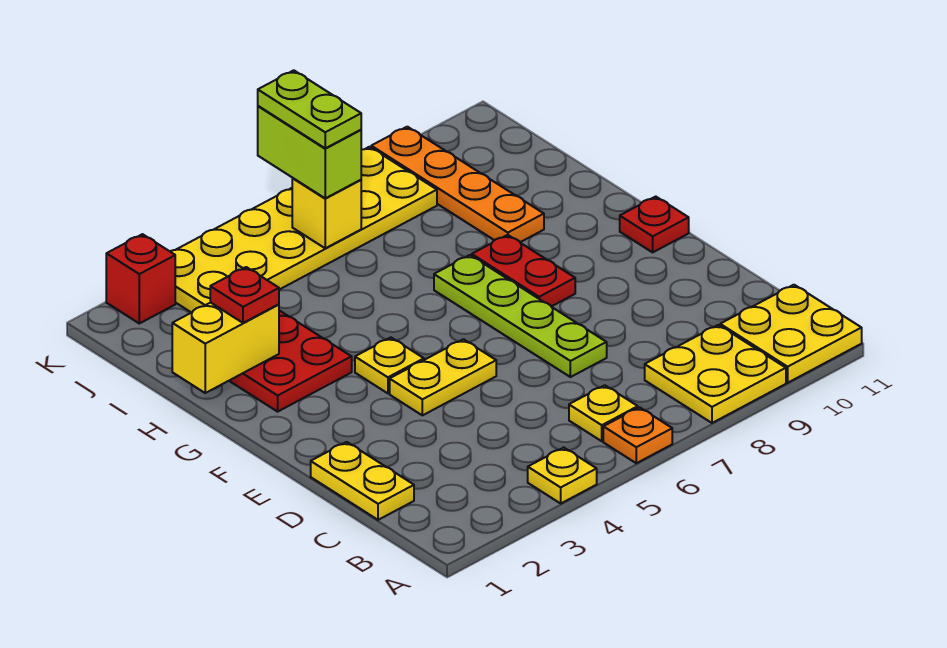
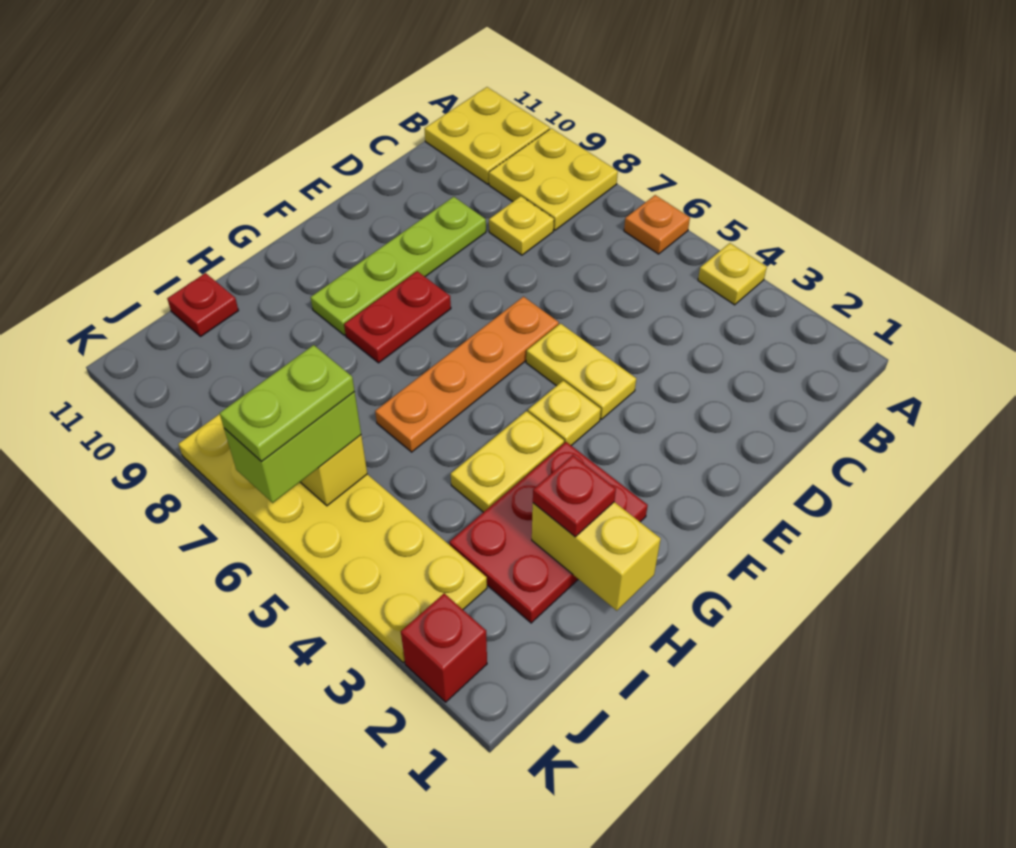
yellow plate B6 level 1 -> yellow plate C8 level 1
yellow plate C1:D1 level 1 -> yellow plate G4:H4 level 1
lime plate D7:G7 level 1 -> lime plate D9:G9 level 1
red plate F11 level 1 -> red plate I11 level 1
orange plate H9:K9 level 1 -> orange plate E6:H6 level 1

